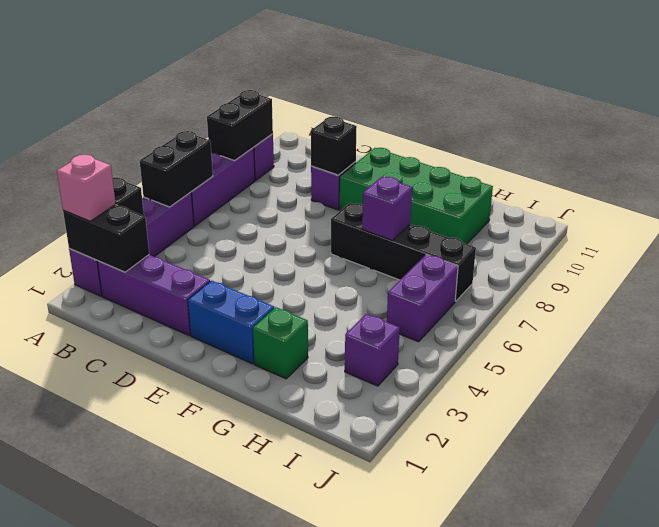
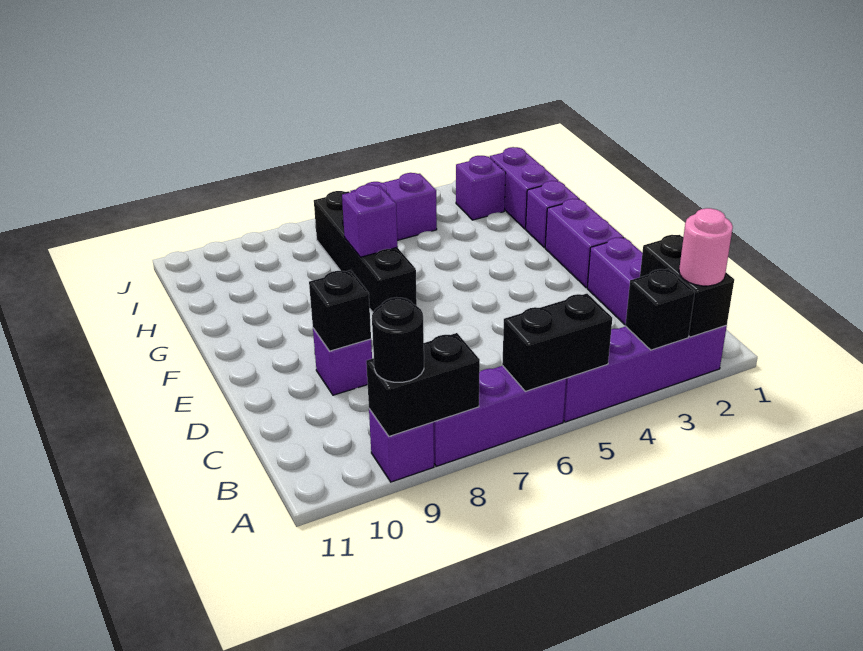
pink brick A2 level 3 -> pink round brick A2 level 3
none -> black round brick A9 level 3
blue brick E2:F2 level 1 -> purple brick E2:F2 level 1
green brick E9:H10 level 1 -> none
green brick G2 level 1 -> purple brick G2 level 1
none -> purple brick H2:I2 level 1

